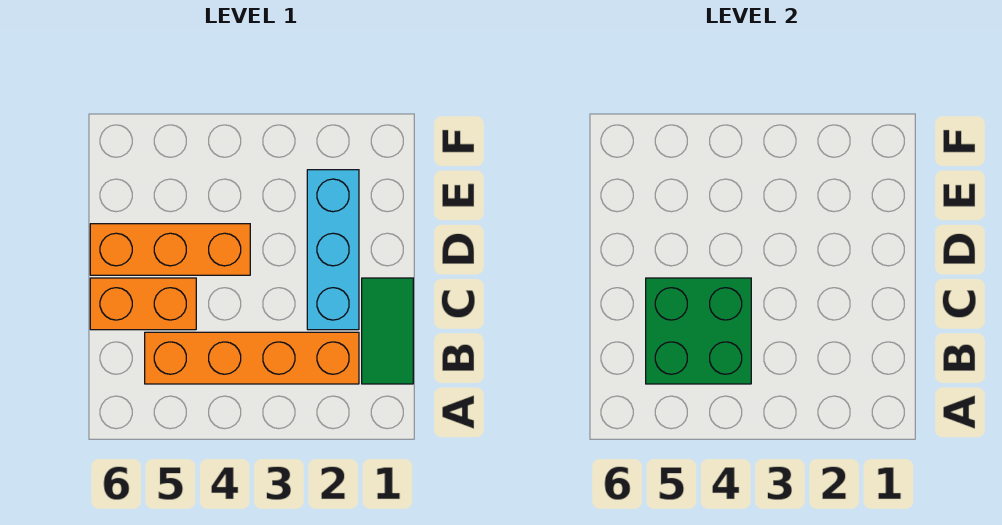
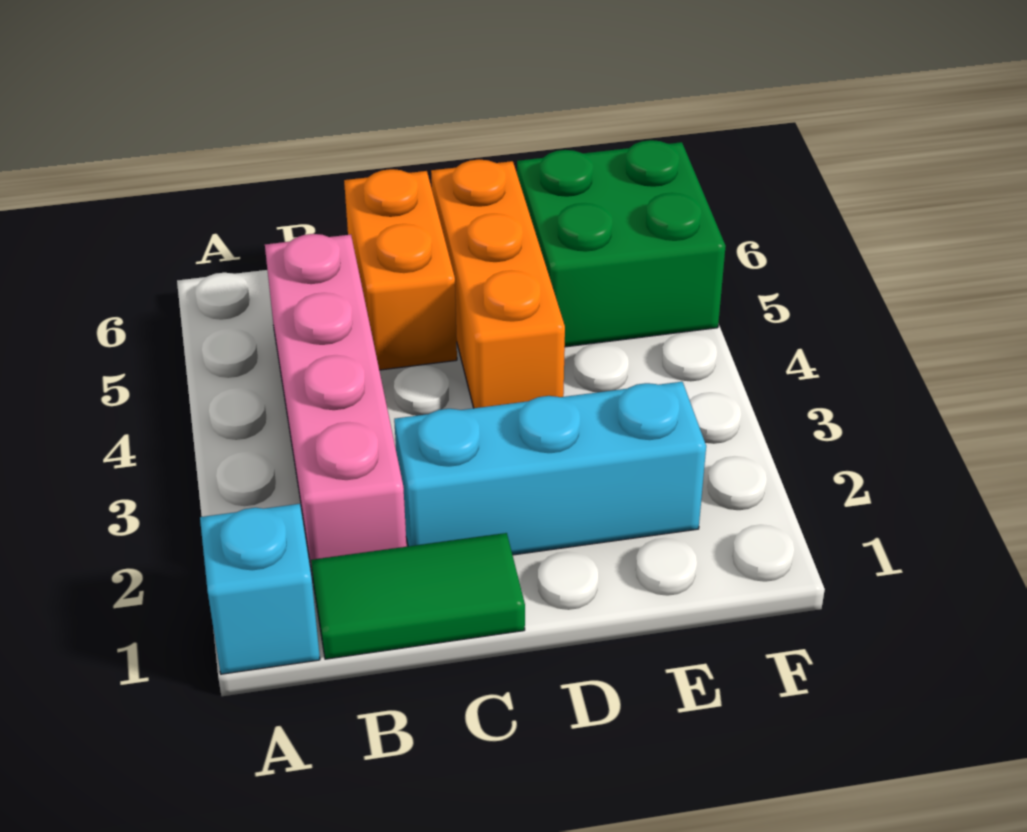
none -> cyan brick A1 level 1
orange brick B2:B5 level 1 -> pink brick B2:B5 level 1
green brick B4:C5 level 2 -> green brick E5:F6 level 1

